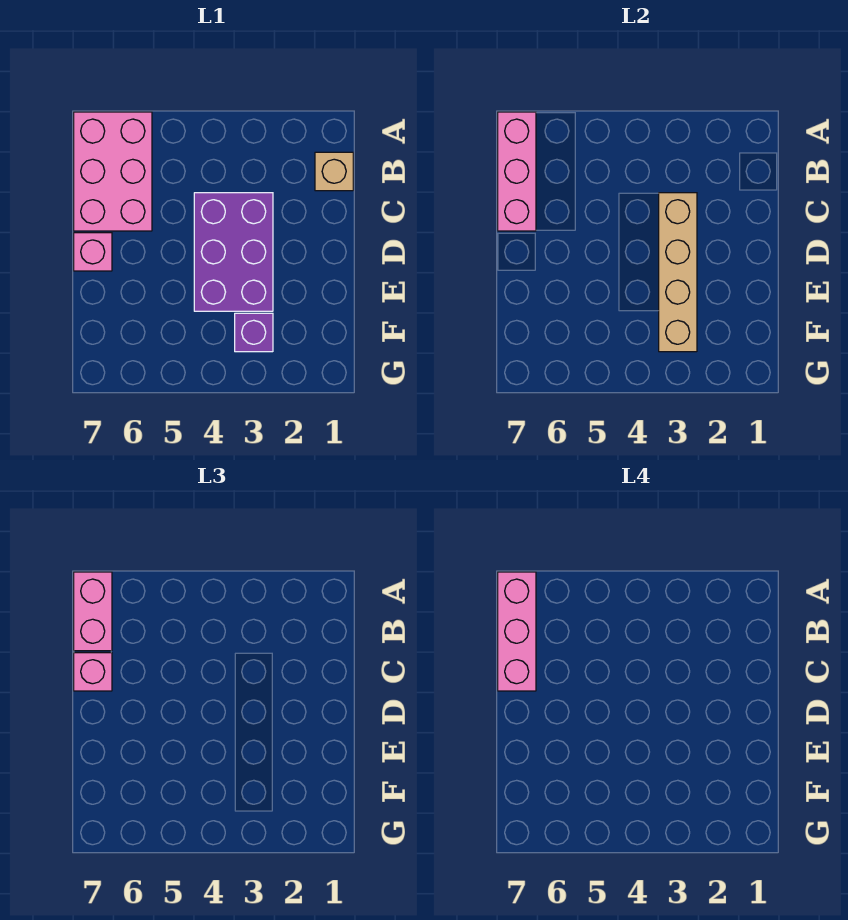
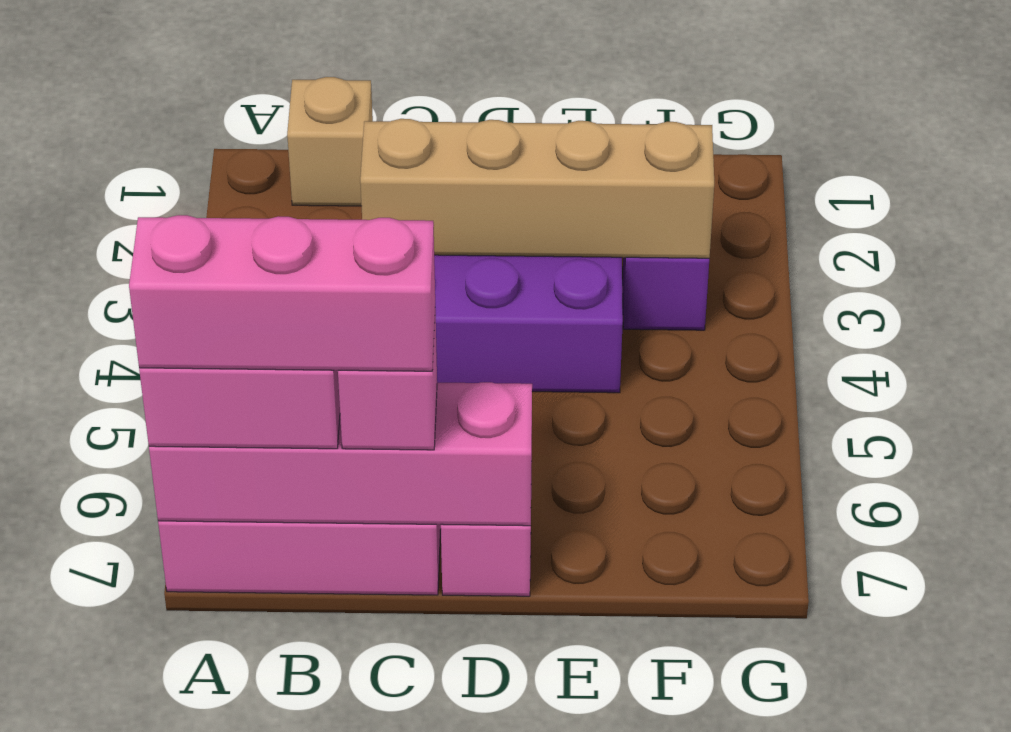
pink brick A7:C7 level 2 -> pink brick A7:D7 level 2

